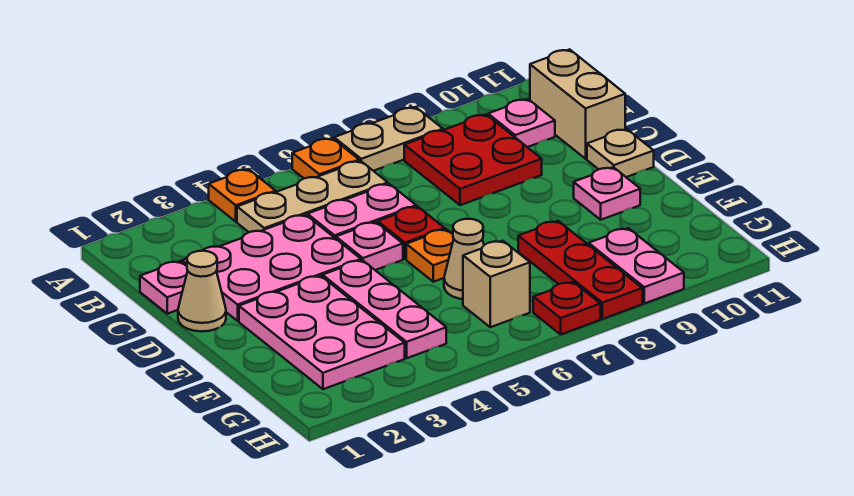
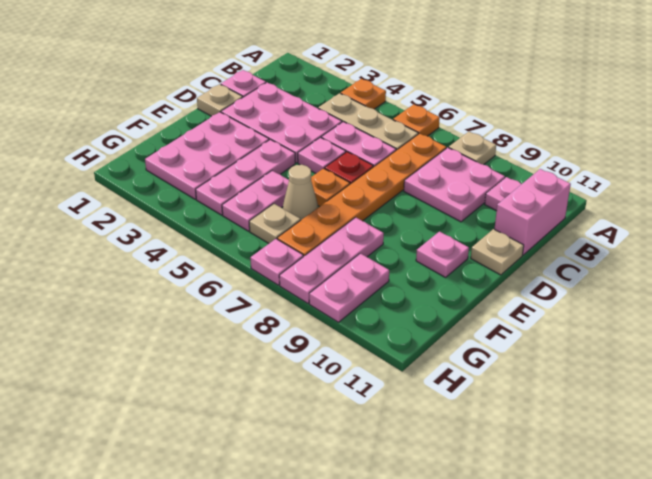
tan plate A7:A8 level 1 -> tan plate A8 level 1
none -> orange plate B7:G7 level 1
red plate B8:C9 level 1 -> pink plate B8:C9 level 1
tan brick B11:C11 level 1 -> pink brick B11:C11 level 1
tan cone D1 level 1 -> tan plate D1 level 1
none -> pink plate F5:G5 level 1
red plate F8:H8 level 1 -> pink plate F8:H8 level 1
tan brick G6 level 1 -> tan plate G6 level 1
red plate H7 level 1 -> pink plate H7 level 1

